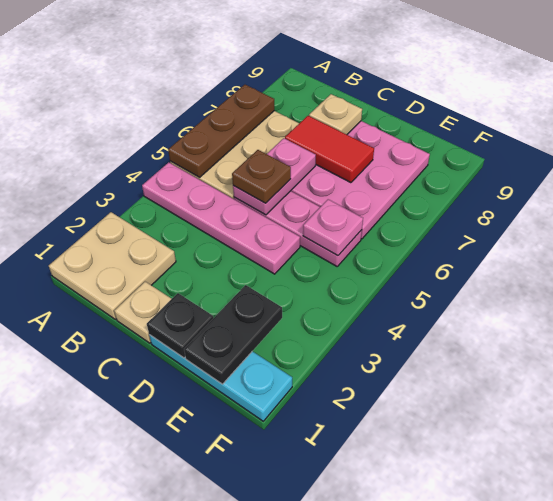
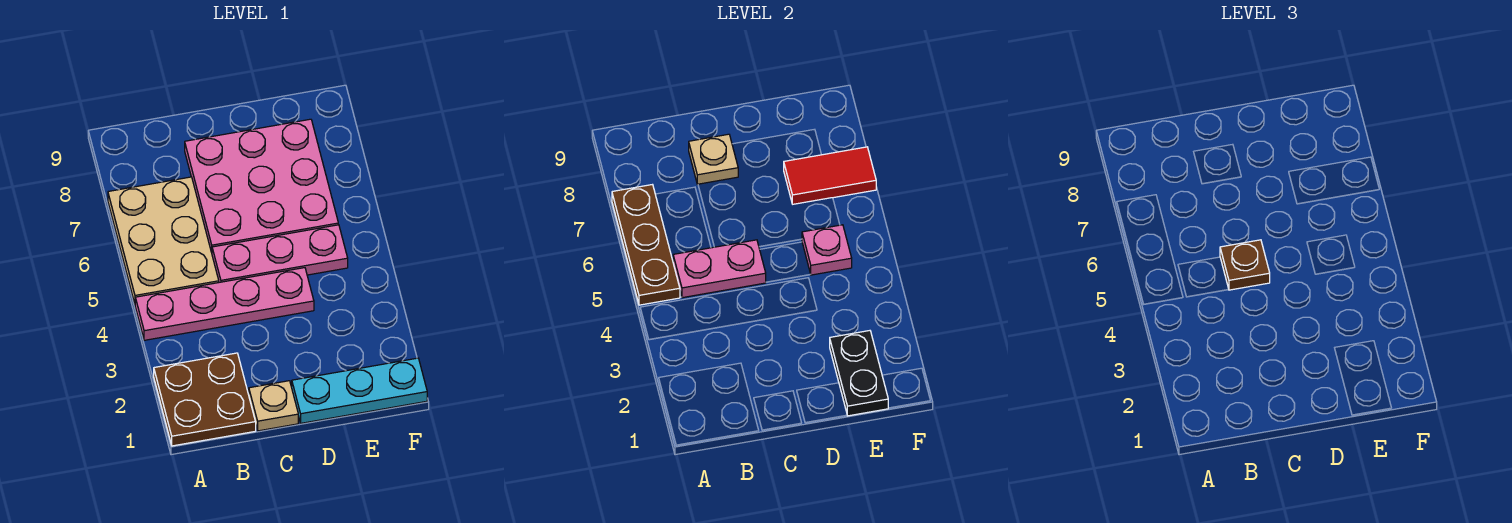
tan plate A1:B2 level 1 -> brown plate A1:B2 level 1
pink plate C5:C6 level 2 -> pink plate B5:C5 level 2
red tile C7:D7 level 2 -> red tile E7:F7 level 2
black plate D1 level 2 -> none

